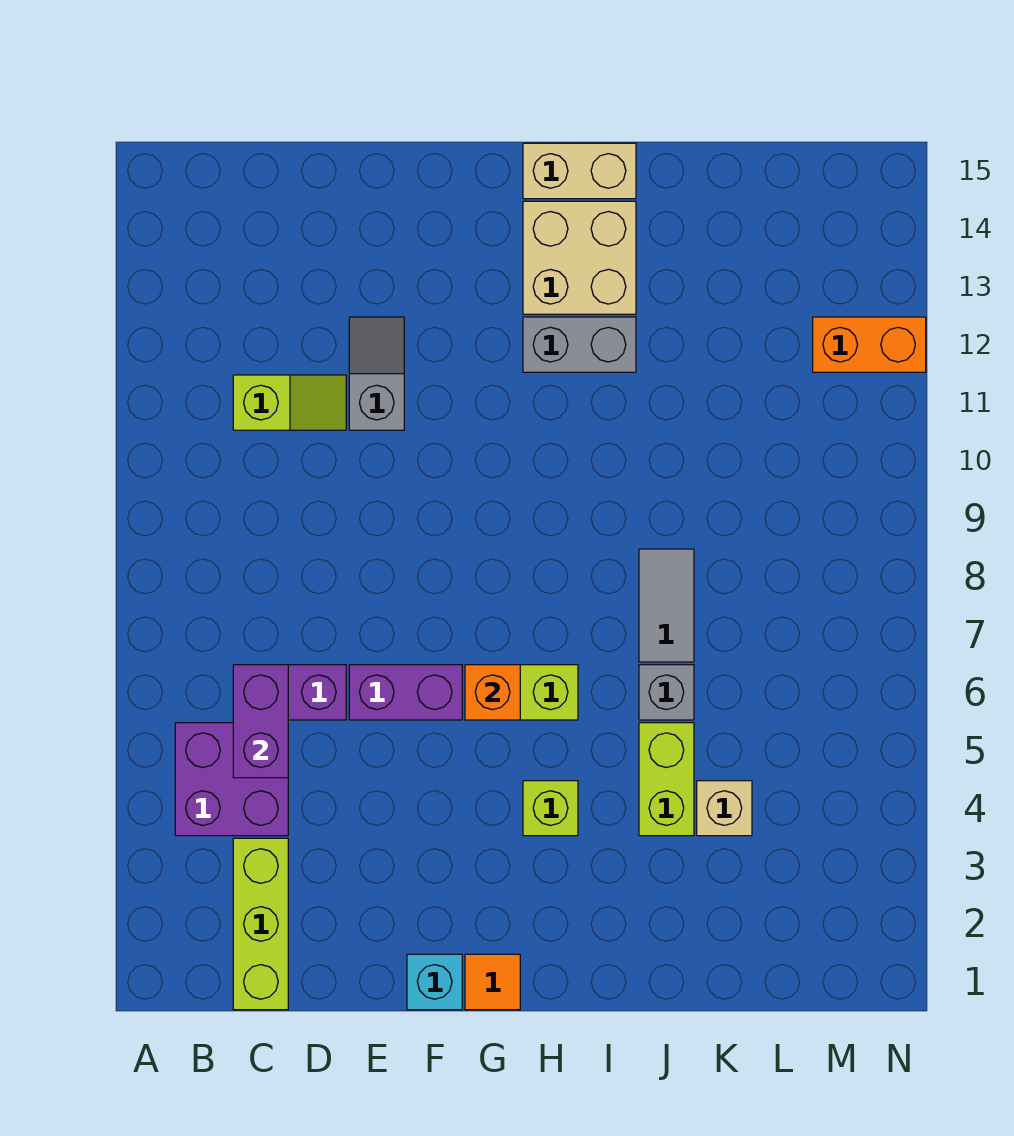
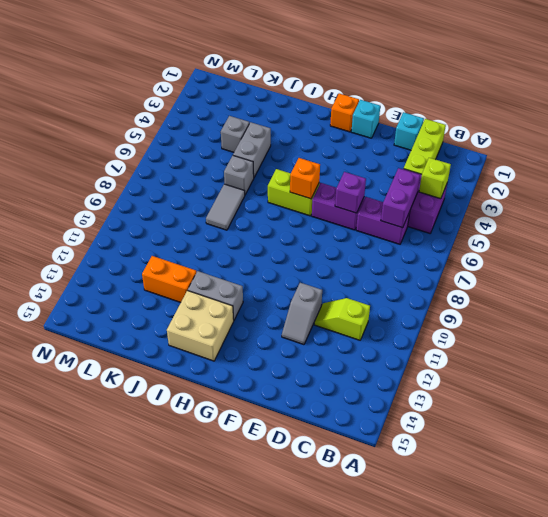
none -> cyan brick D1 level 1
none -> purple brick E6 level 2
orange tile G1 level 1 -> orange brick G1 level 1
lime brick H4 level 1 -> lime brick B4 level 2
tan brick H15:I15 level 1 -> none
lime brick J4:J5 level 1 -> grey brick J4:J5 level 1
tan brick K4 level 1 -> grey brick K4 level 1
orange brick M12:N12 level 1 -> orange brick J12:K12 level 1

